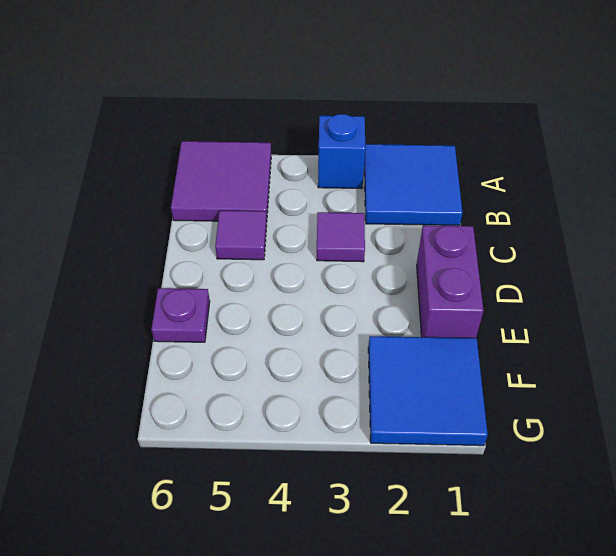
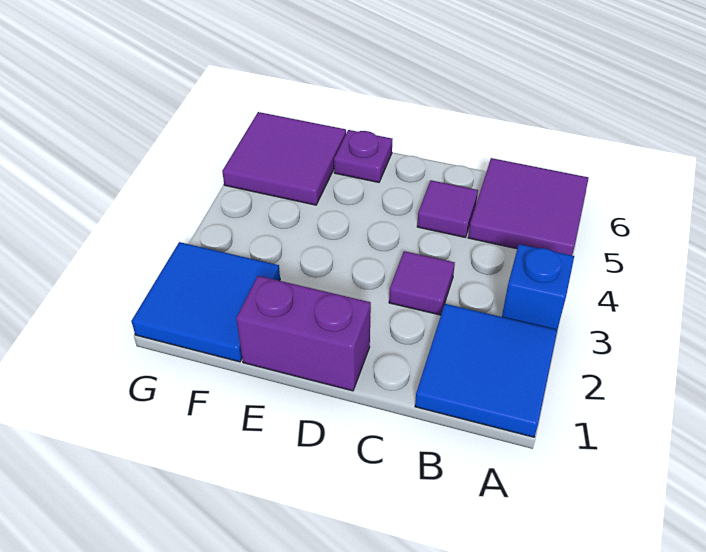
none -> purple tile F5:G6 level 1

